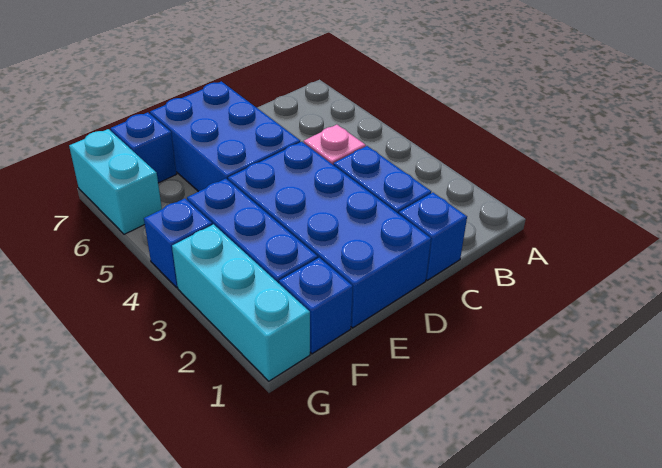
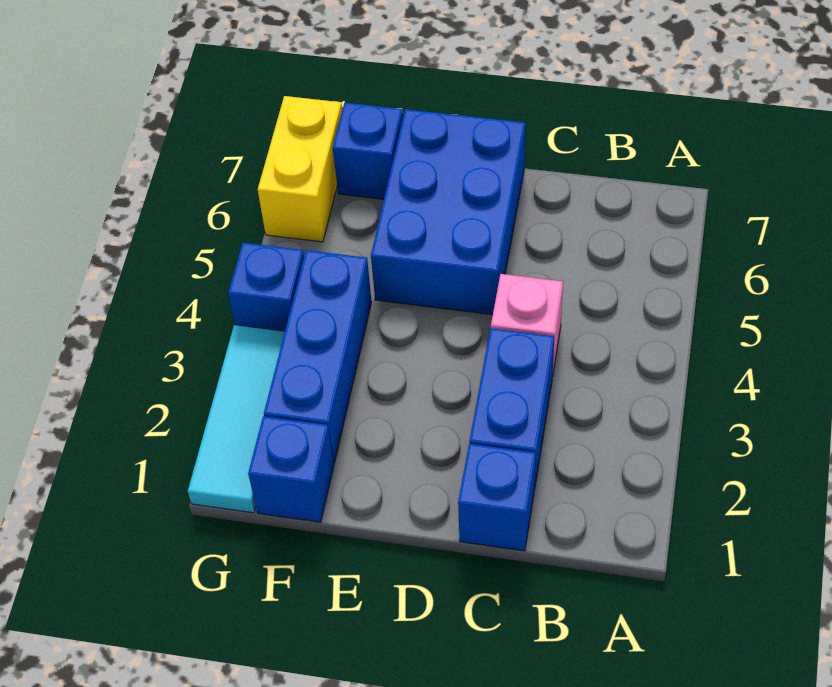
blue brick D1:E4 level 1 -> none
cyan brick G1:G3 level 1 -> cyan tile G1:G3 level 1
cyan brick G6:G7 level 1 -> yellow brick G6:G7 level 1

